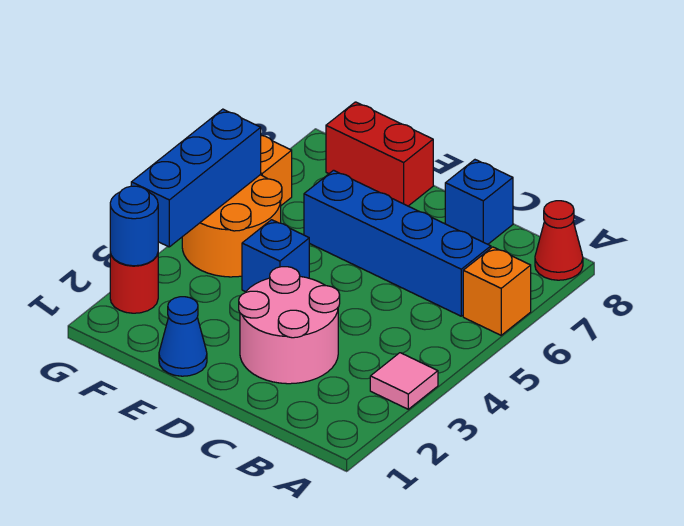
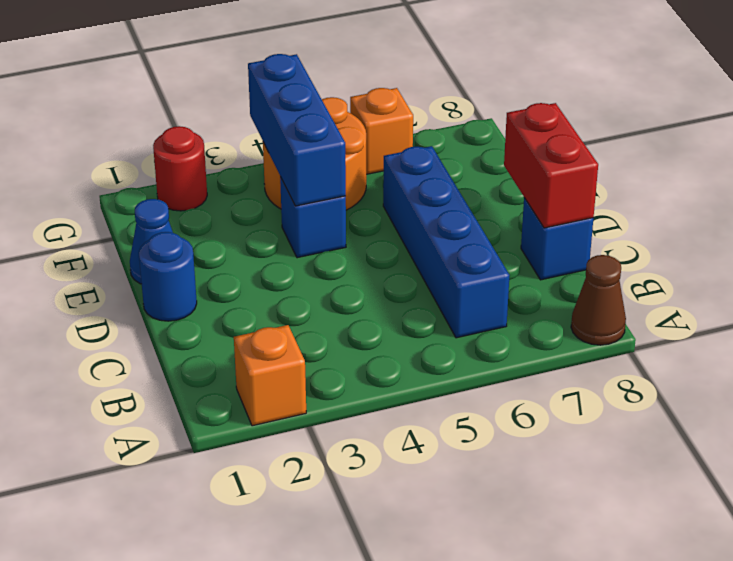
pink tile A3 level 1 -> none
orange brick A6 level 1 -> orange brick A2 level 1
red cone A8 level 1 -> brown cone A8 level 1
pink round brick C2:D3 level 1 -> none
red brick E8:F8 level 1 -> red brick C8:D8 level 2
blue round brick G2 level 2 -> blue round brick D1 level 1
blue brick G3:G5 level 2 -> blue brick E4:G4 level 2

